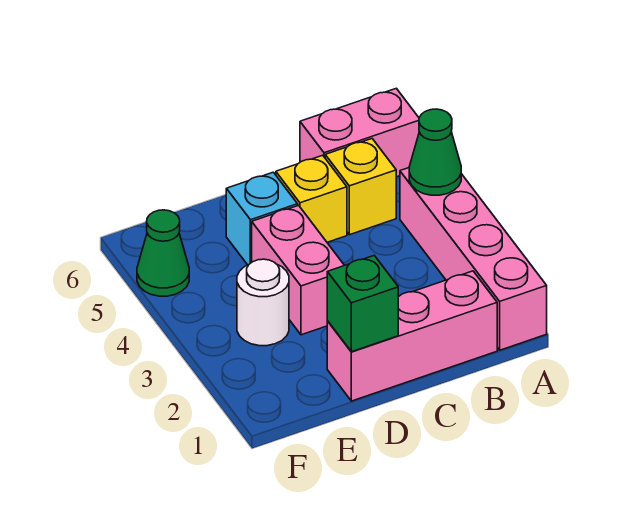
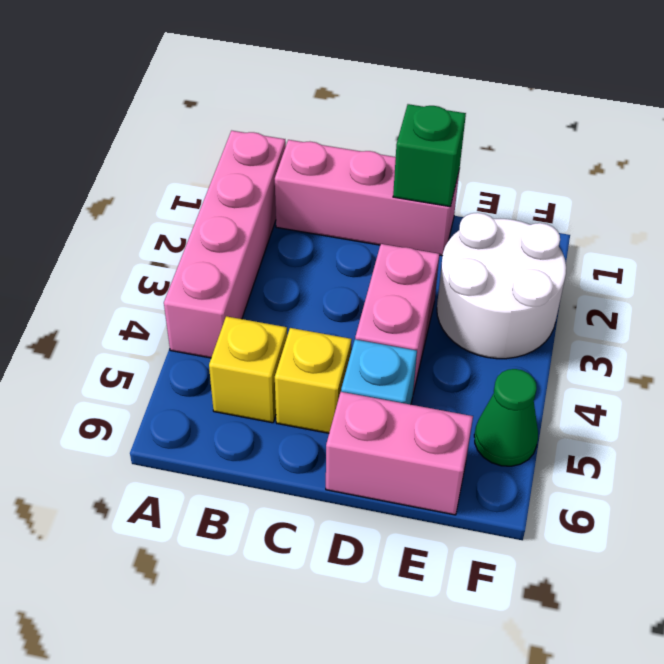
green cone A4 level 2 -> none
pink brick A6:B6 level 1 -> pink brick D6:E6 level 1
white round brick E3 level 1 -> white round brick E2:F3 level 1

